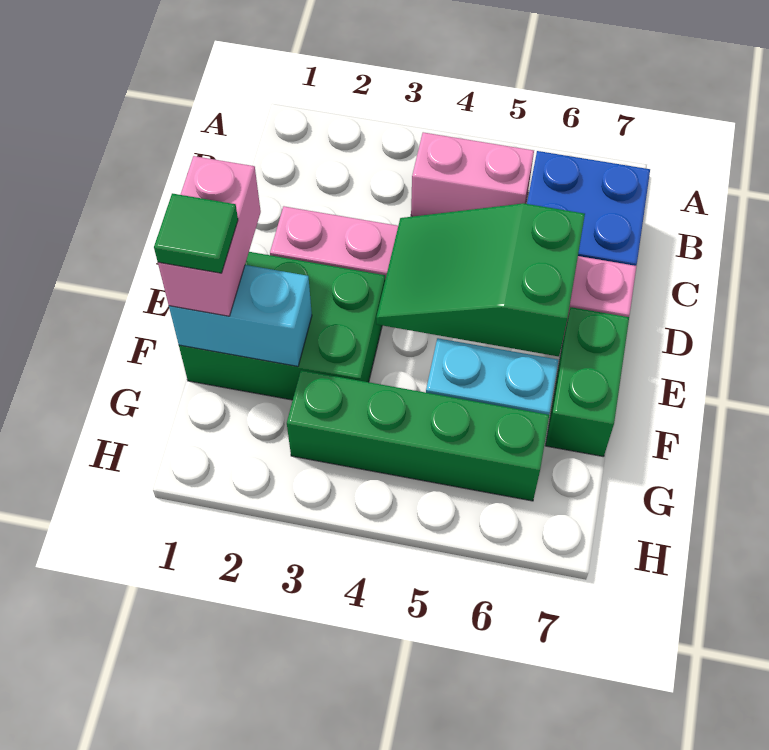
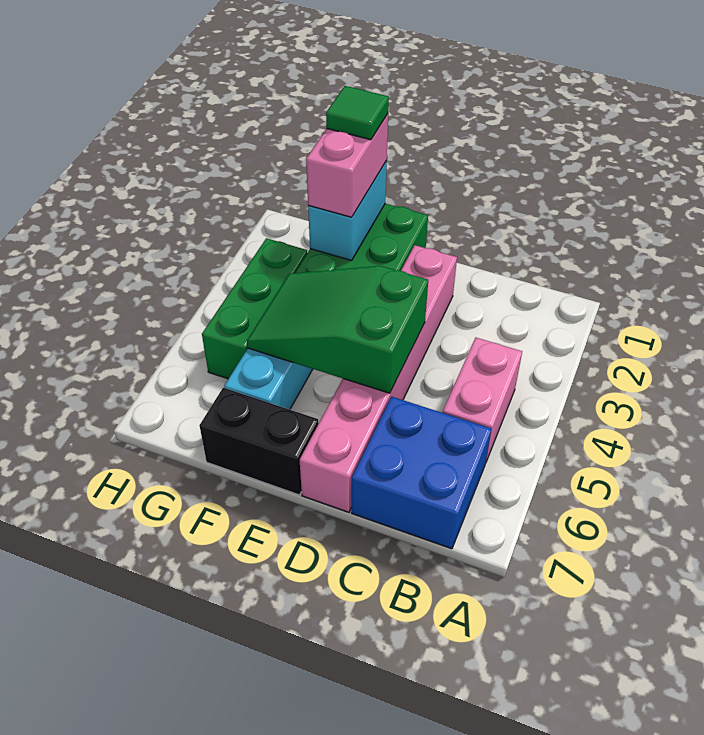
green slope D4:E6 level 2 top 6 -> green slope D4:F5 level 2 top D
pink brick E1:F1 level 3 -> pink brick F1:F2 level 3
green brick E7:F7 level 1 -> black brick E7:F7 level 1
green brick G3:G6 level 1 -> green brick G3:G5 level 1

